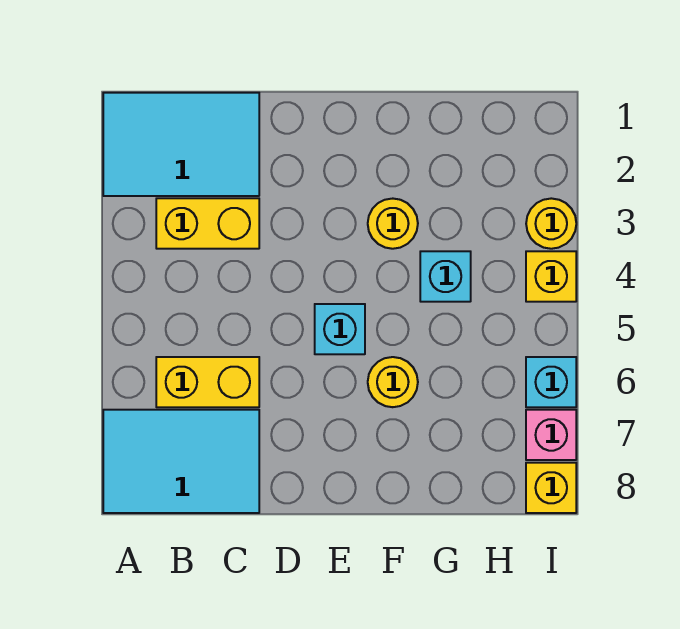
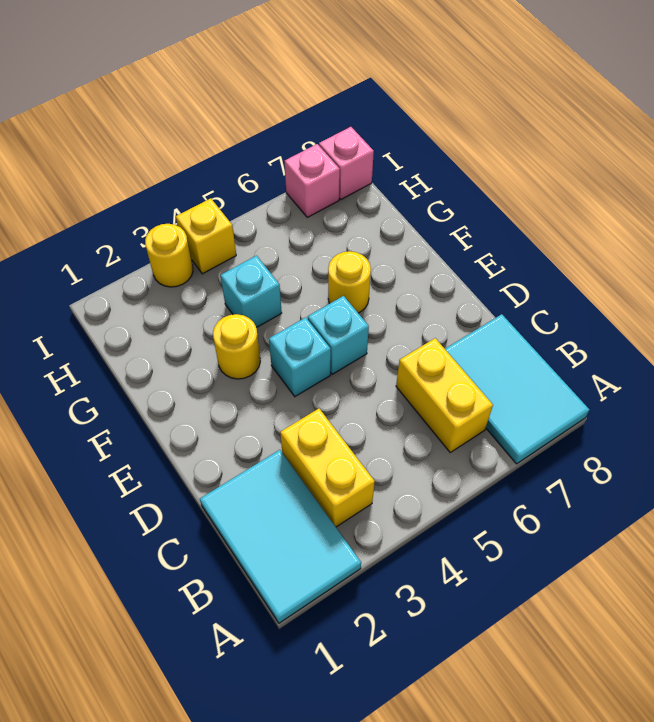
cyan brick I6 level 1 -> cyan brick E4 level 1
yellow brick I8 level 1 -> pink brick I8 level 1

